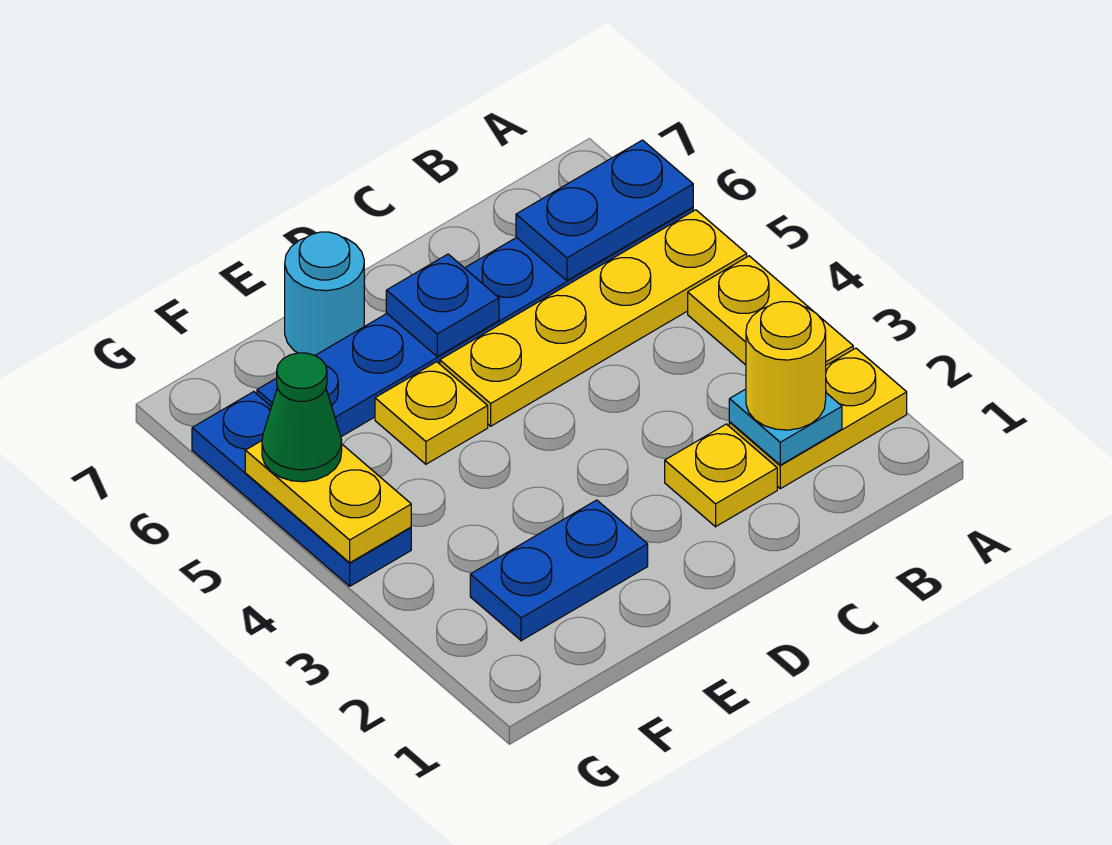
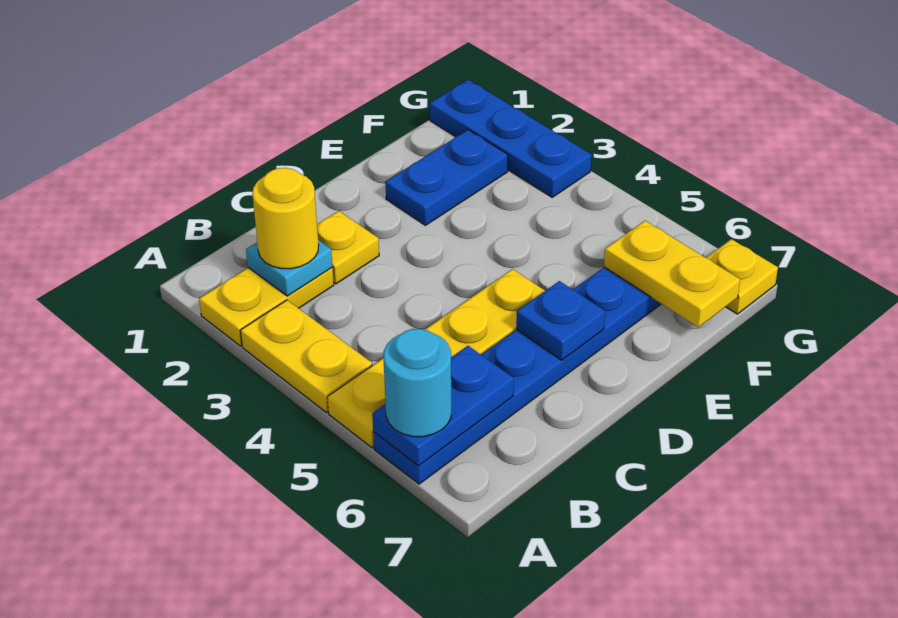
yellow plate E5 level 1 -> yellow plate G7 level 1
cyan round brick E7 level 1 -> cyan round brick A6 level 3
blue plate G4:G6 level 1 -> blue plate G1:G3 level 1
yellow plate G4:G5 level 2 -> yellow plate F6:F7 level 2
green cone G5 level 3 -> none

